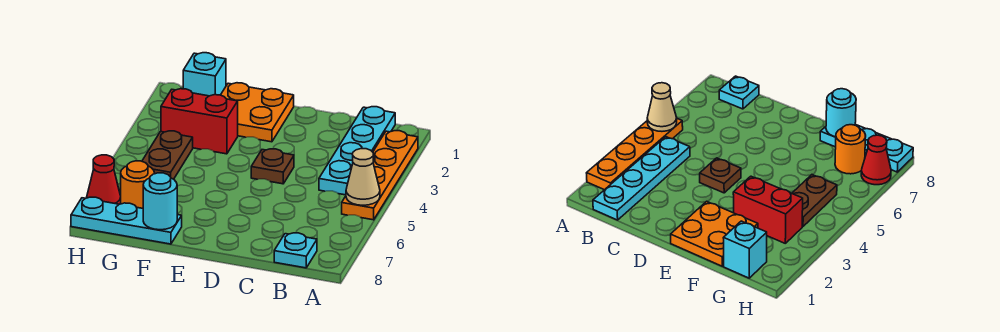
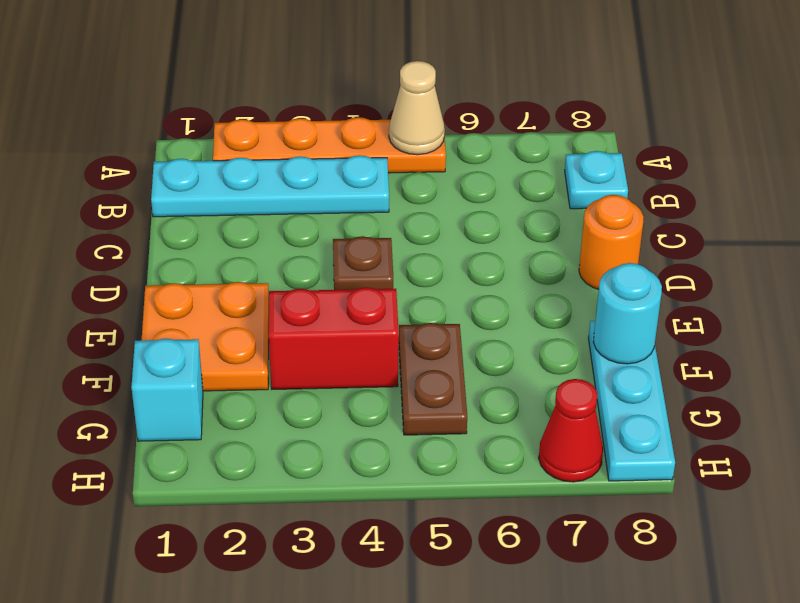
red brick F3:G3 level 1 -> red brick F3:F4 level 1
brown plate G4:G5 level 1 -> brown plate F5:G5 level 1
orange round brick G7 level 1 -> orange round brick D8 level 1

